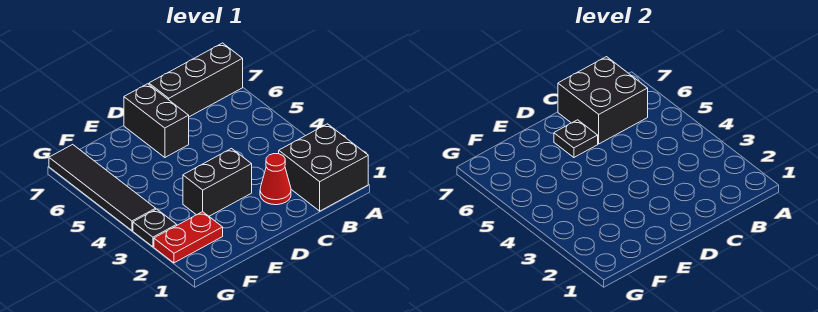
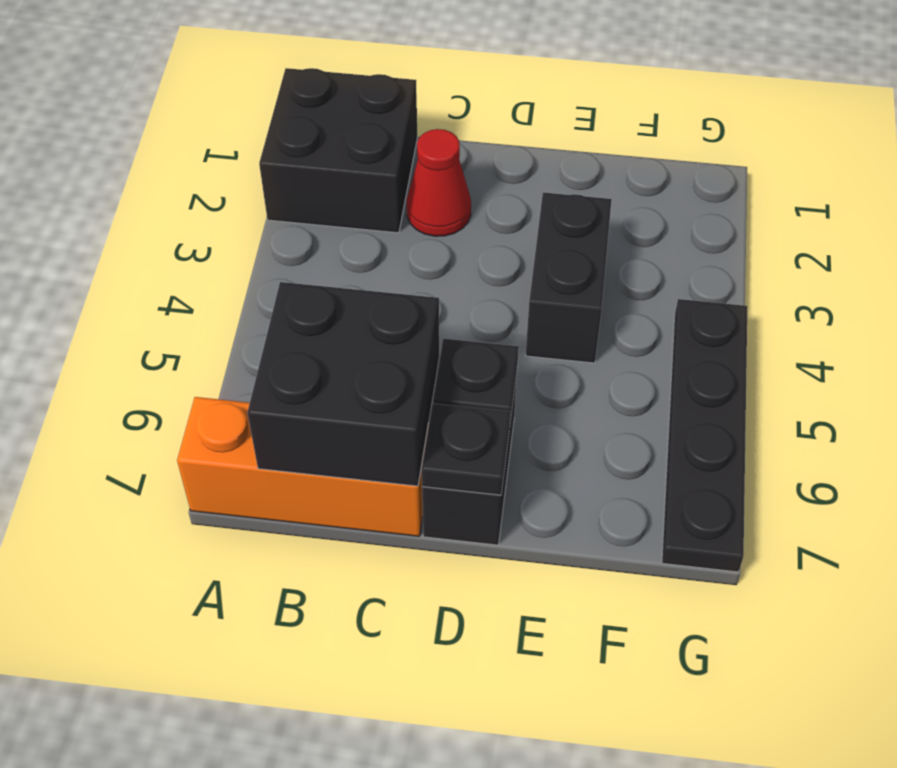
black brick A7:C7 level 1 -> orange brick A7:C7 level 1
black brick D3:E3 level 1 -> black brick E3:E4 level 1
red plate F2:G2 level 1 -> none
black plate G3 level 1 -> black plate D7 level 2
black tile G4:G7 level 1 -> black plate G4:G7 level 1

